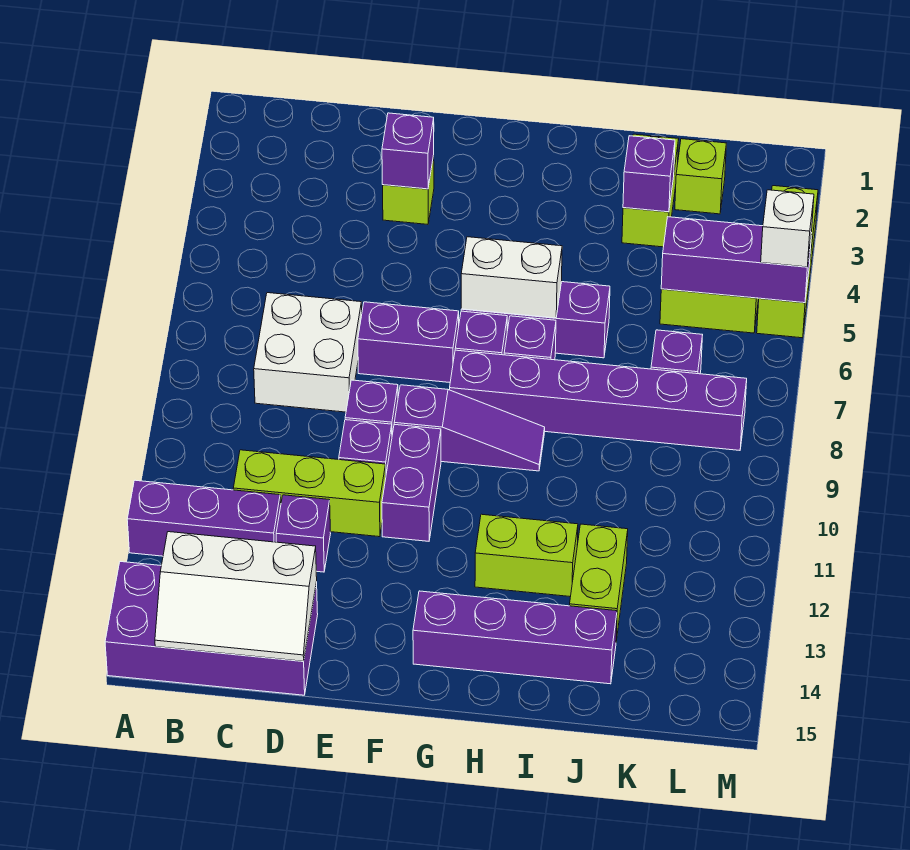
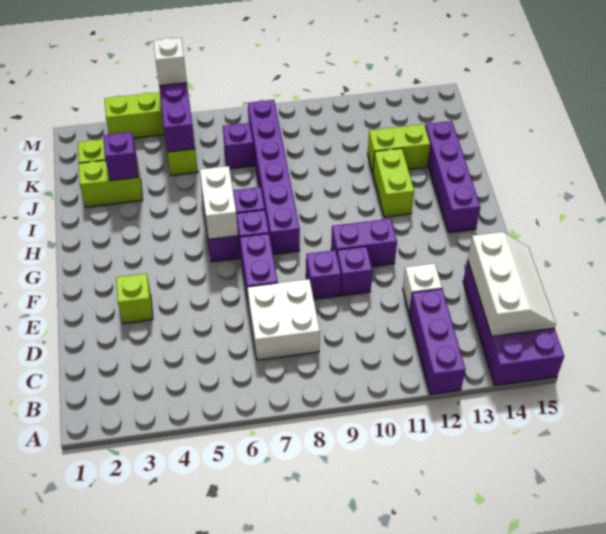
lime brick C11:E11 level 1 -> none
purple brick D12 level 1 -> white brick D12 level 1
purple brick E3 level 2 -> none
purple slope F9:H9 level 1 top F -> none

